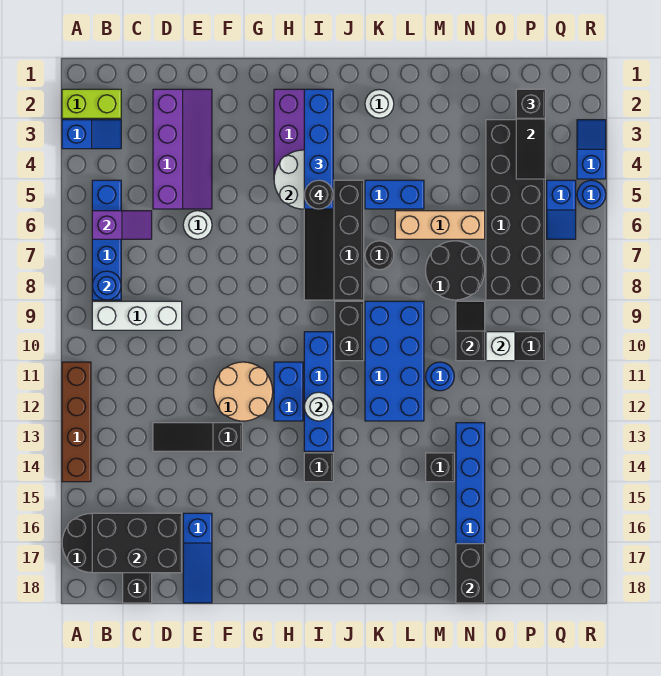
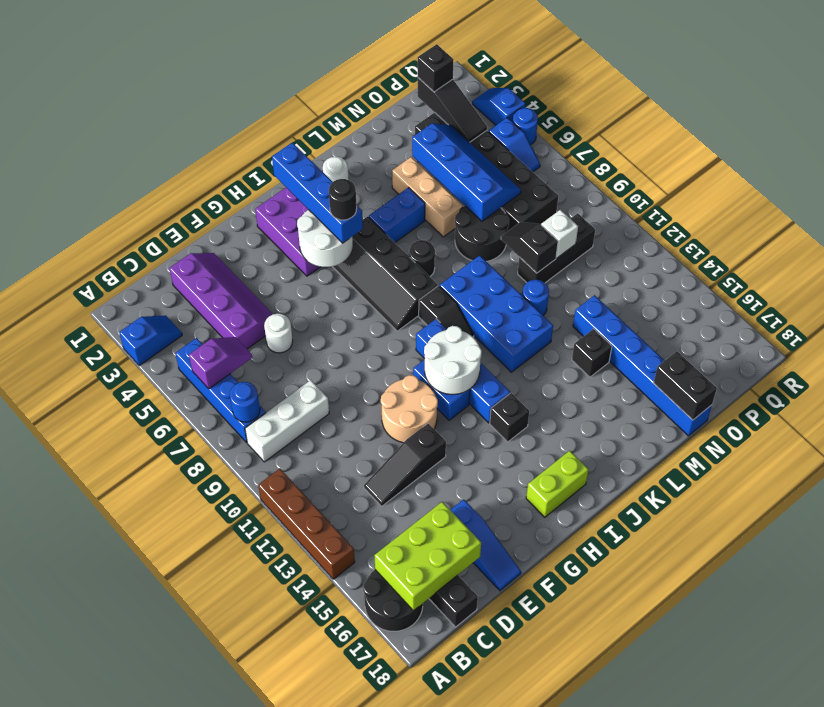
lime brick A2:B2 level 1 -> lime brick H17:I17 level 1
black brick B16:D17 level 2 -> lime brick B16:D17 level 2
white round brick I12 level 2 -> white round brick H11:I12 level 2
black brick J9:J10 level 1 -> black slope J9:J10 level 1 top 9
tan brick L6:N6 level 1 -> tan brick M4:M6 level 1
none -> blue slope N4:O7 level 2 top N

